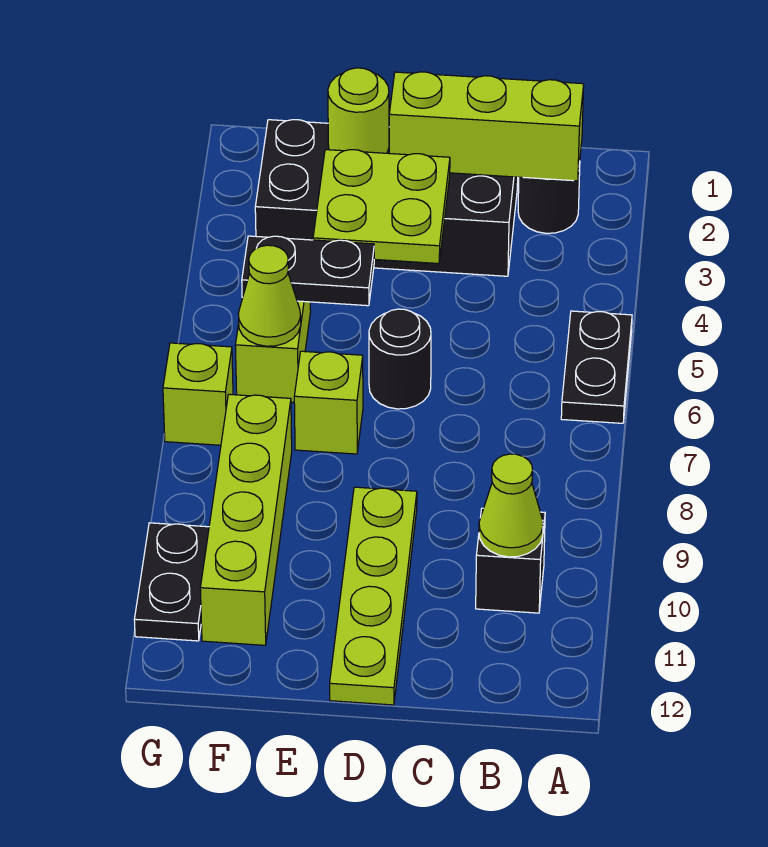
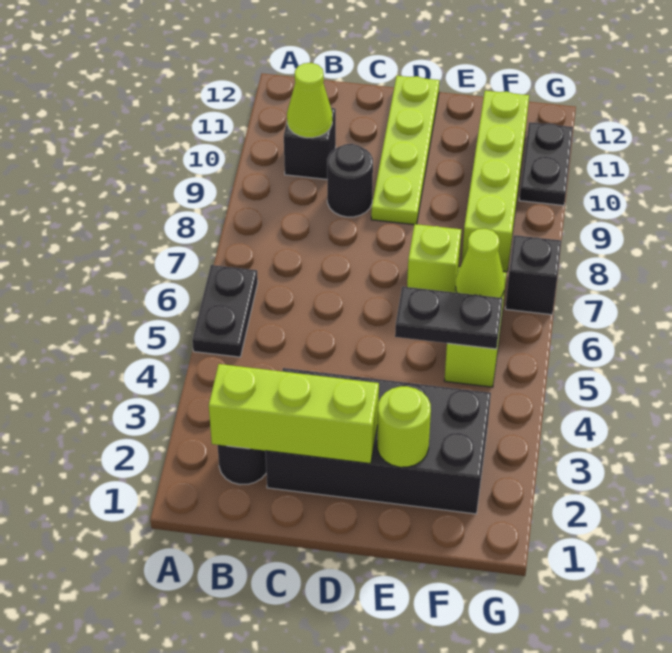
lime plate D3:E4 level 2 -> none
black round brick D6 level 1 -> black round brick C9 level 1
lime brick G7 level 1 -> black brick G7 level 1

